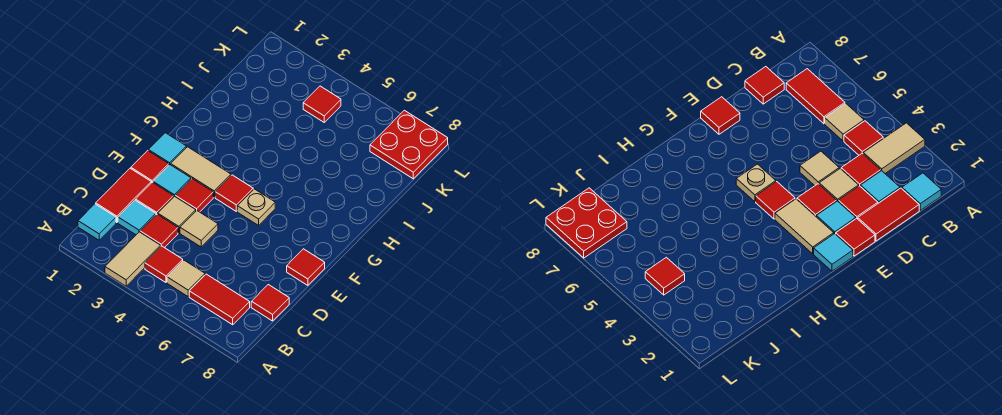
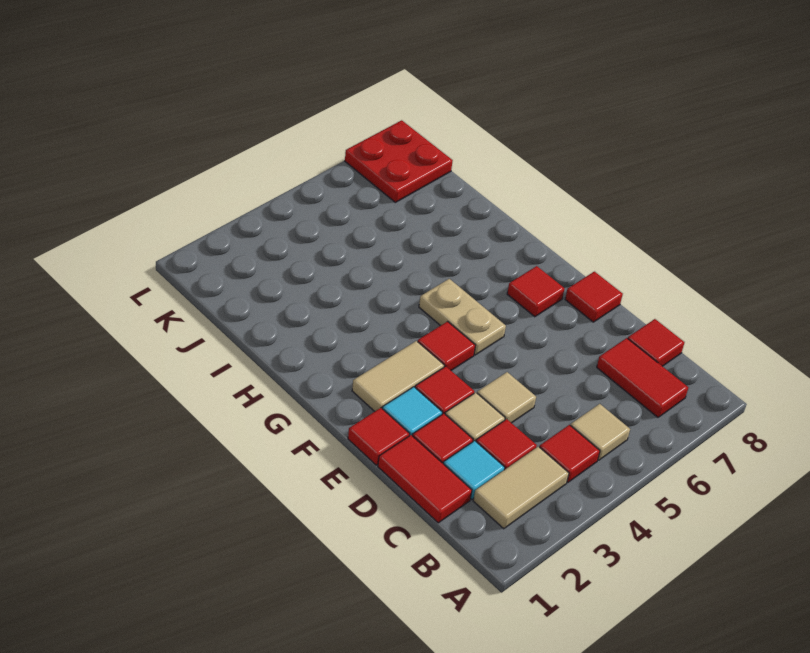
tan tile A3:B3 level 1 -> tan tile B2:B3 level 1
cyan tile B1 level 1 -> none
red tile B6:B7 level 1 -> red tile B7:C7 level 1
cyan tile F1 level 1 -> none
tan plate F5 level 1 -> tan plate F5:G5 level 1
red tile K4 level 1 -> red tile F7 level 1

